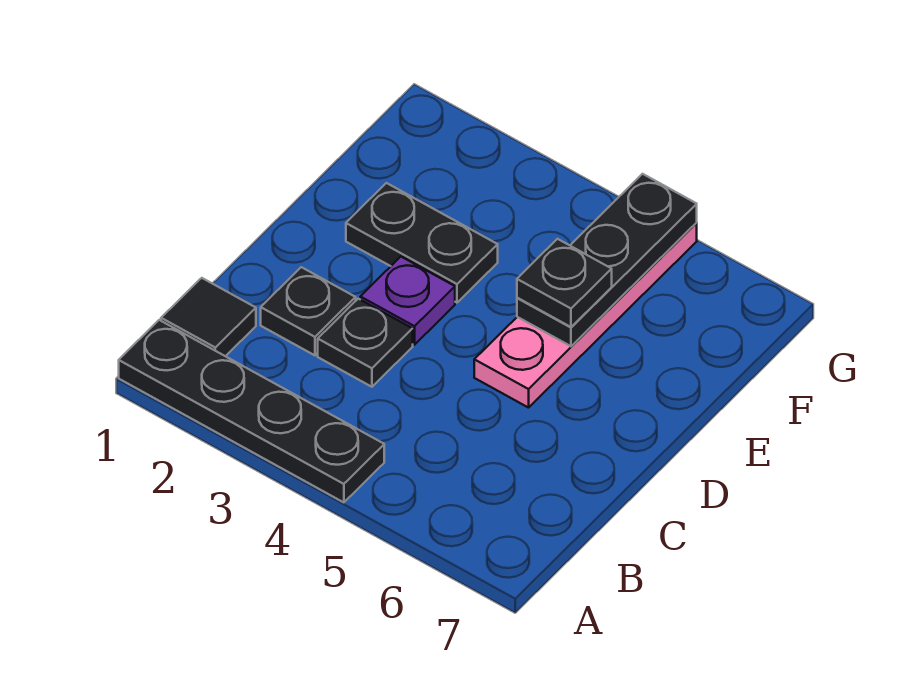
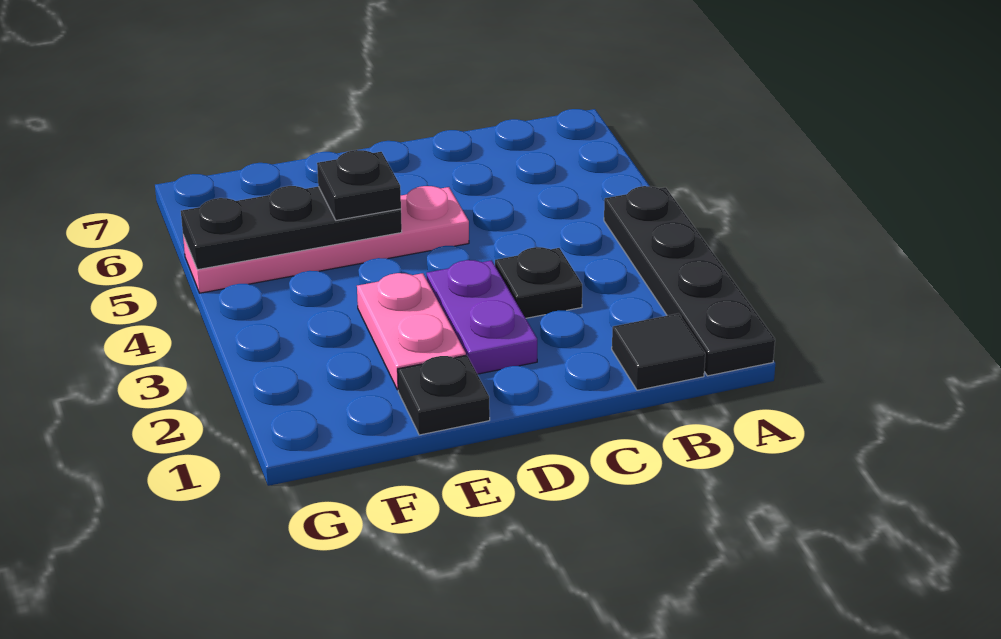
black plate C2 level 1 -> black plate E1 level 1
purple plate D3 level 1 -> purple plate D2:D3 level 1
black plate E2:E3 level 1 -> pink plate E2:E3 level 1

